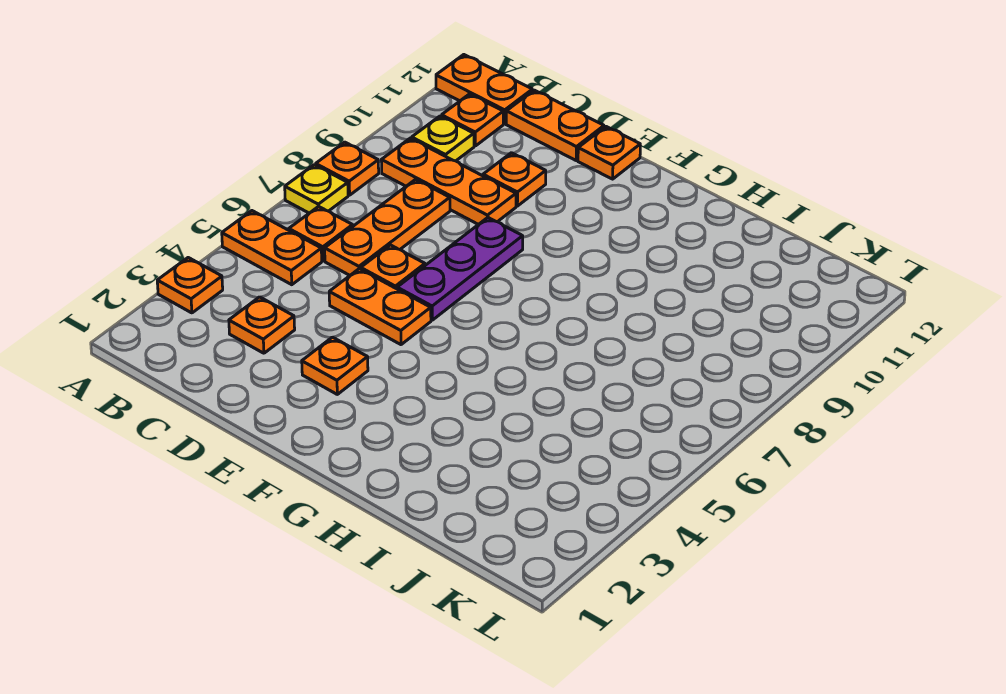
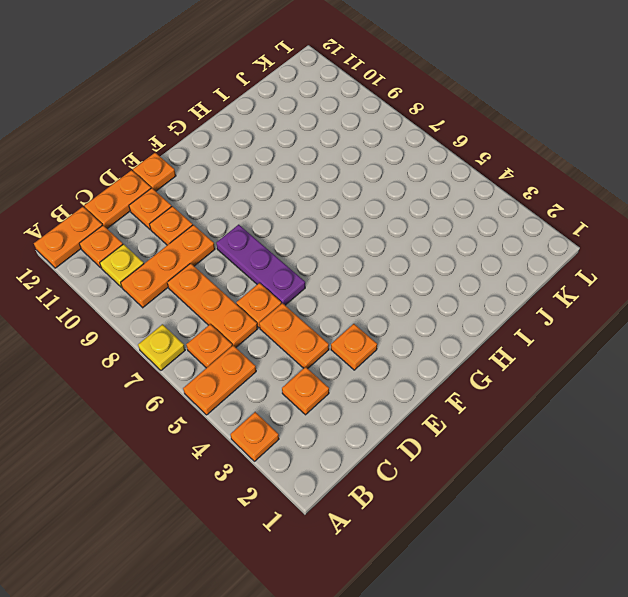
orange plate A8 level 1 -> orange plate D11 level 1
orange plate D5:E5 level 1 -> orange plate D4:D5 level 1

